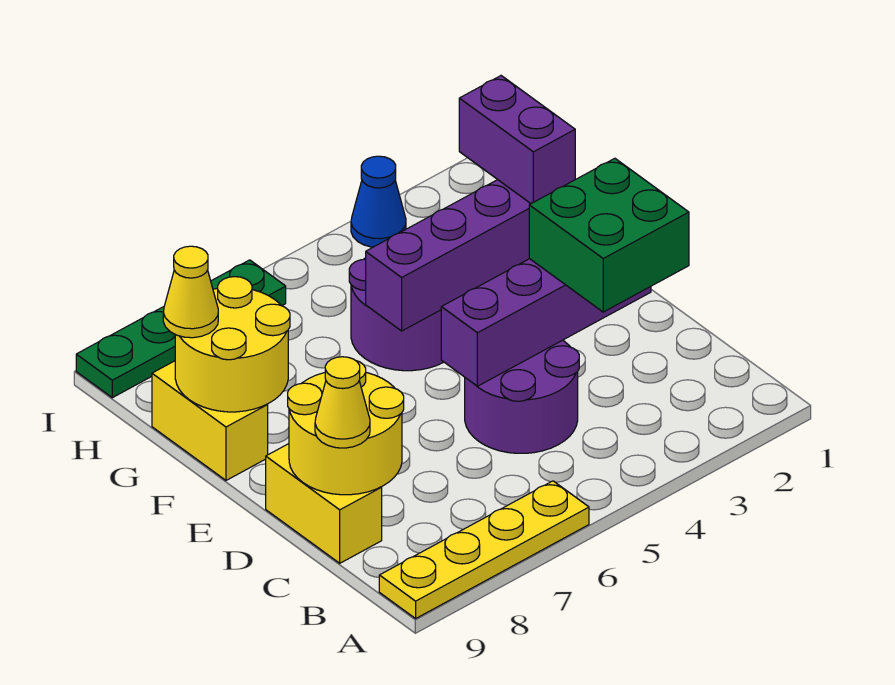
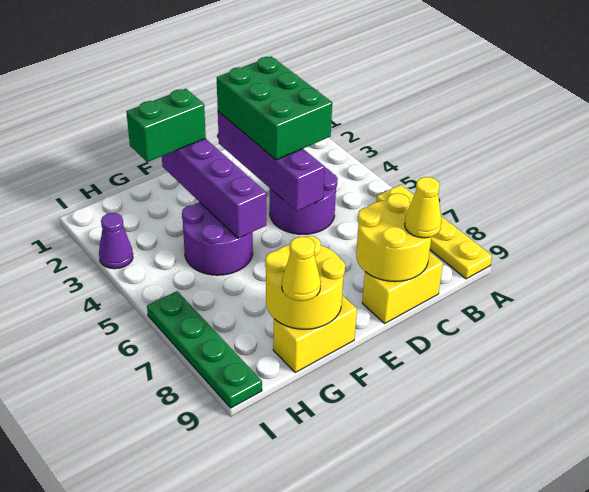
green brick C2:D3 level 3 -> green brick C2:D4 level 3
purple brick F2:G2 level 3 -> green brick F2:G2 level 3
blue cone I3 level 1 -> purple cone I3 level 1

